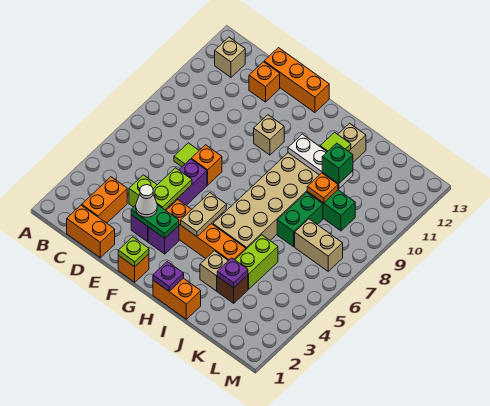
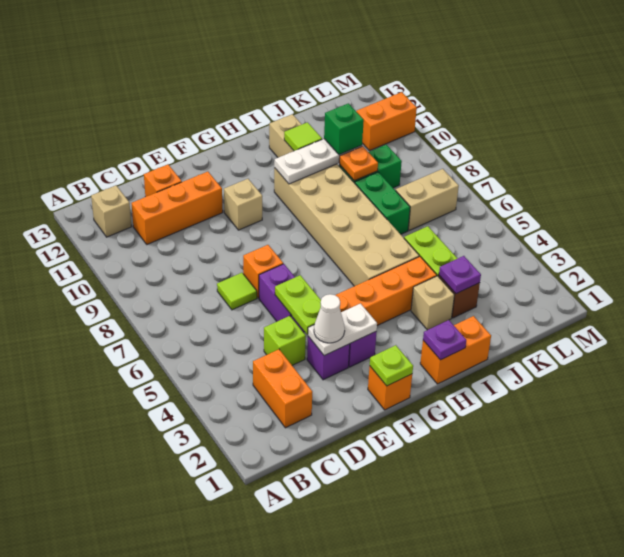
orange brick C1:D1 level 1 -> orange brick L11:M11 level 1
orange brick D13:F13 level 1 -> orange brick C11:E11 level 1
green plate E3:F3 level 2 -> white plate E3:F3 level 2
tan plate G4:G5 level 2 -> none

